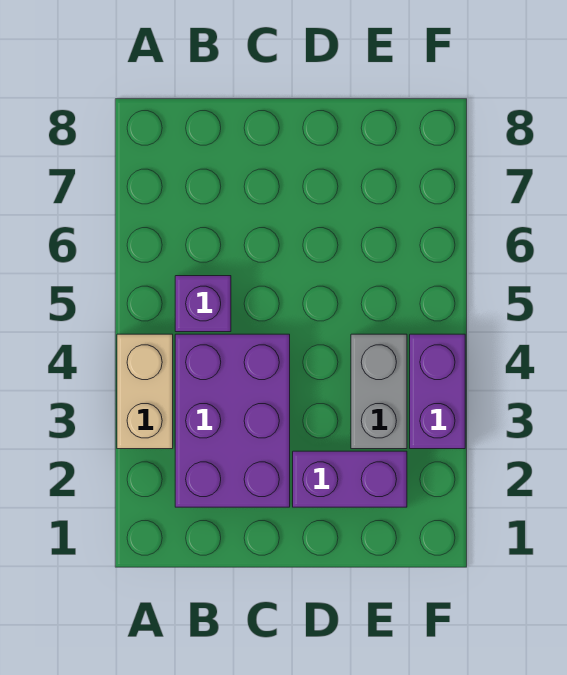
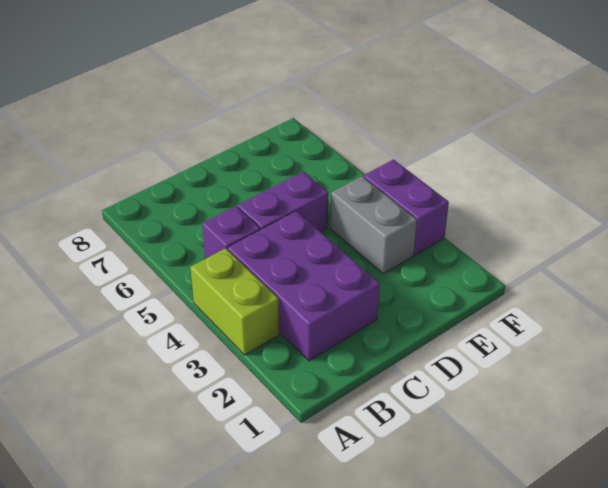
tan brick A3:A4 level 1 -> lime brick A3:A4 level 1
purple brick D2:E2 level 1 -> purple brick C5:D5 level 1

